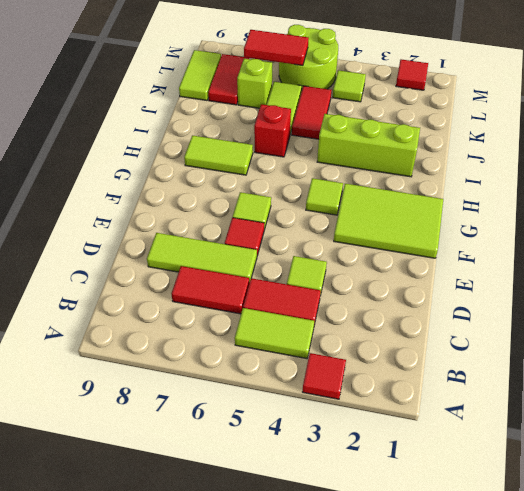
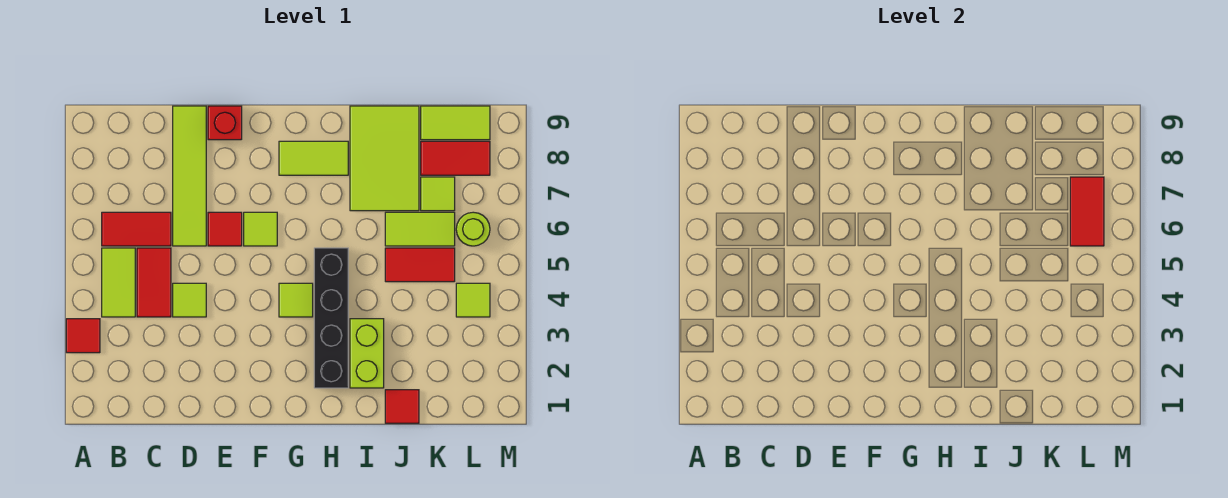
red tile C6:C7 level 1 -> red tile B6:C6 level 1
lime tile D6:D8 level 1 -> lime tile D6:D9 level 1
lime tile F1:G3 level 1 -> lime tile I7:J9 level 1
none -> black brick H2:H5 level 1
lime tile H7:H8 level 1 -> lime tile G8:H8 level 1
lime brick I2:I4 level 1 -> lime brick I2:I3 level 1
red brick I6 level 1 -> red brick E9 level 1
lime brick K7 level 1 -> lime tile K7 level 1
lime round brick L5:M6 level 1 -> lime round brick L6 level 1
red tile M2 level 1 -> red tile J1 level 1

